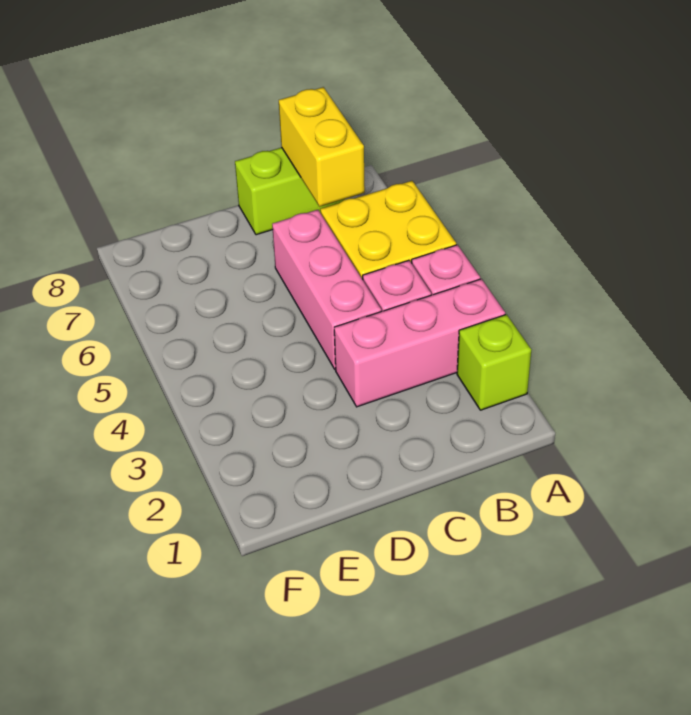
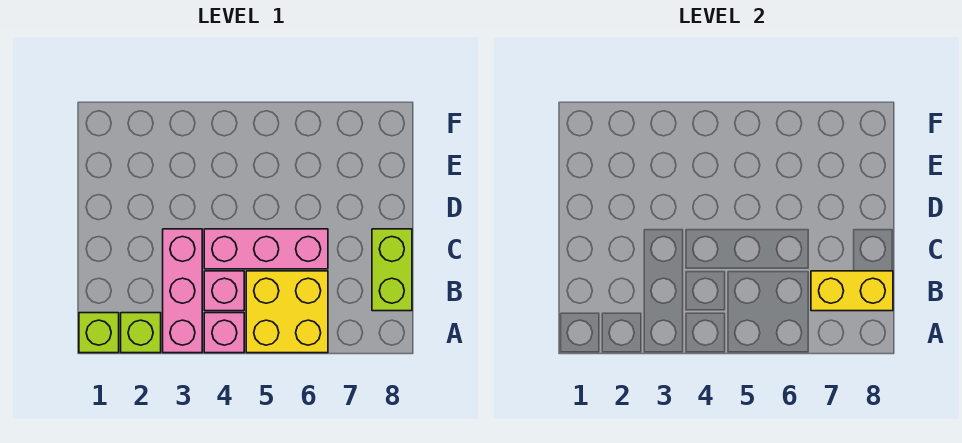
none -> lime brick A1 level 1

